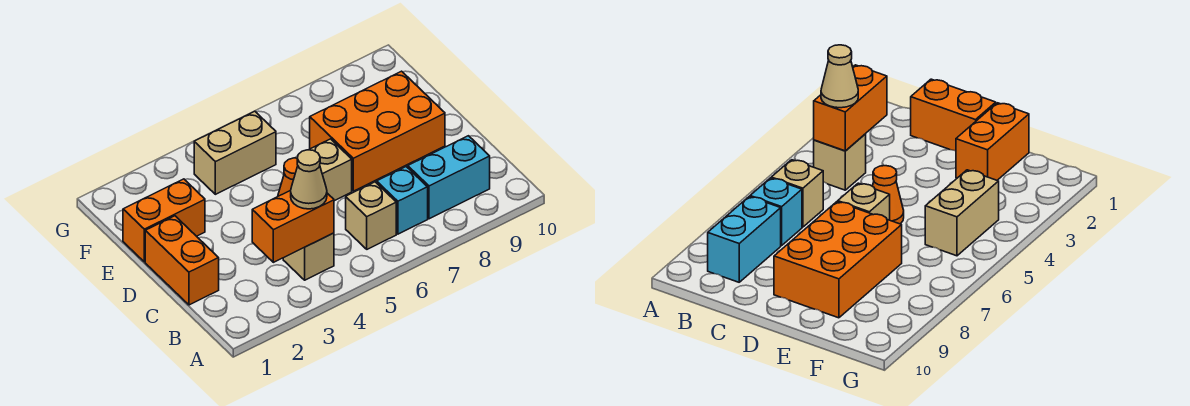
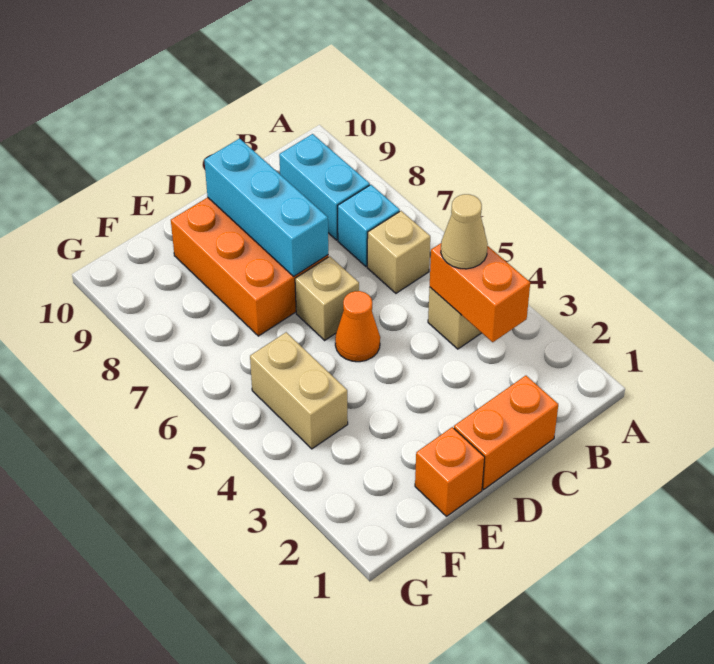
none -> cyan brick D7:D9 level 2
orange brick E1:E2 level 1 -> orange brick E1 level 1

